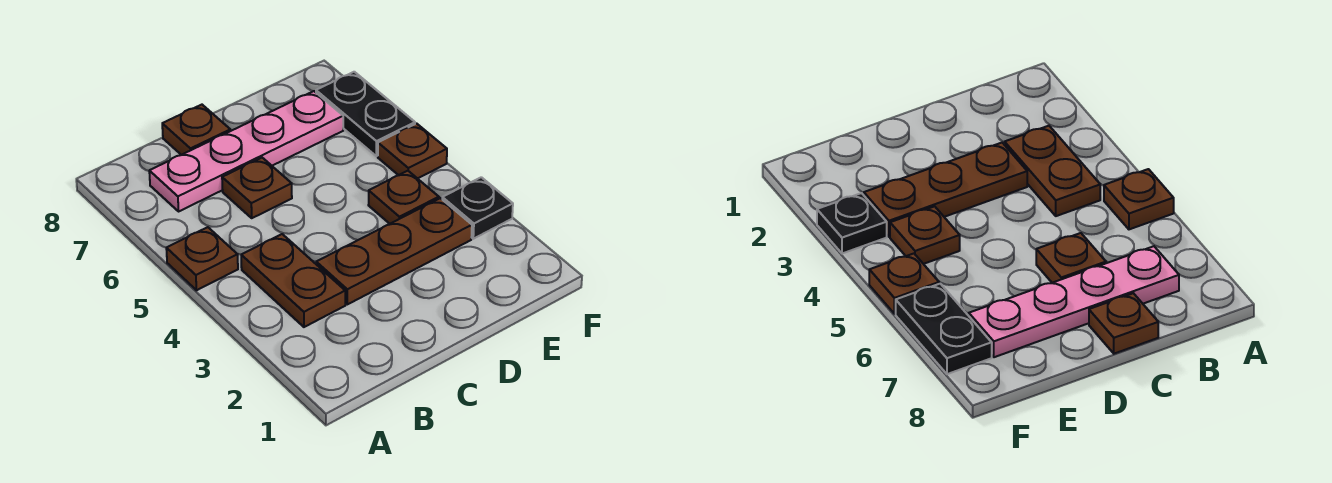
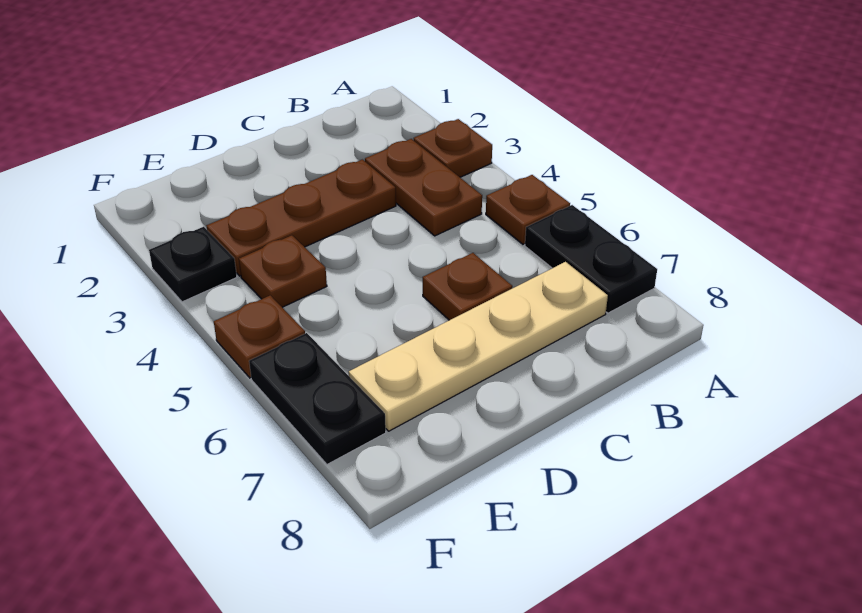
none -> black plate A6:A7 level 1
pink plate B7:E7 level 1 -> tan plate B7:E7 level 1
brown plate C8 level 1 -> brown plate A3 level 1

